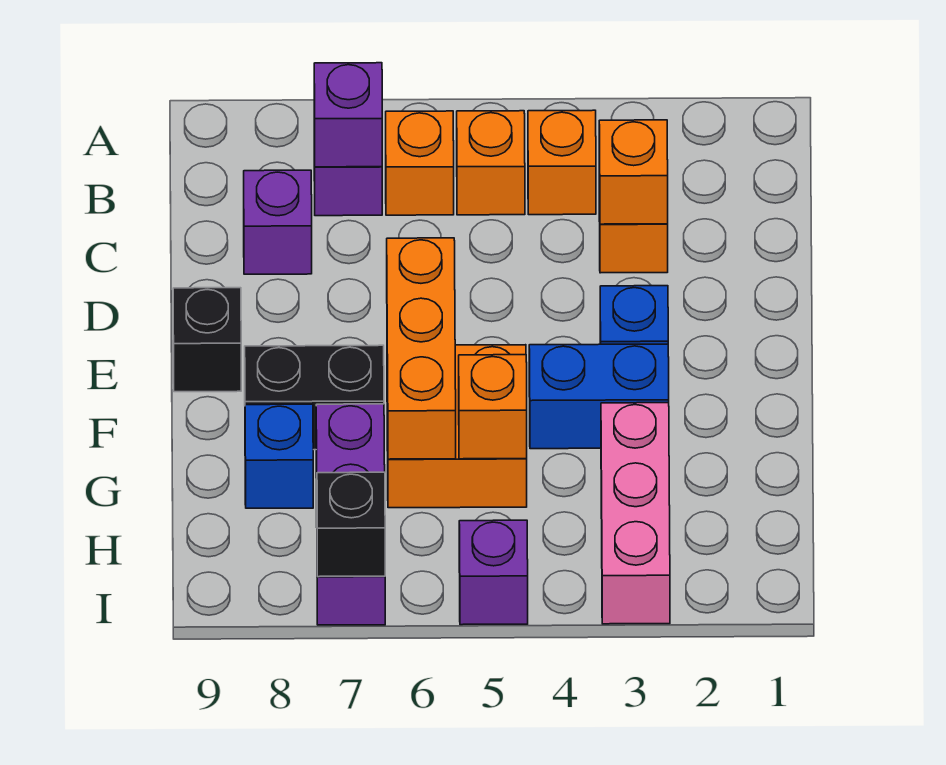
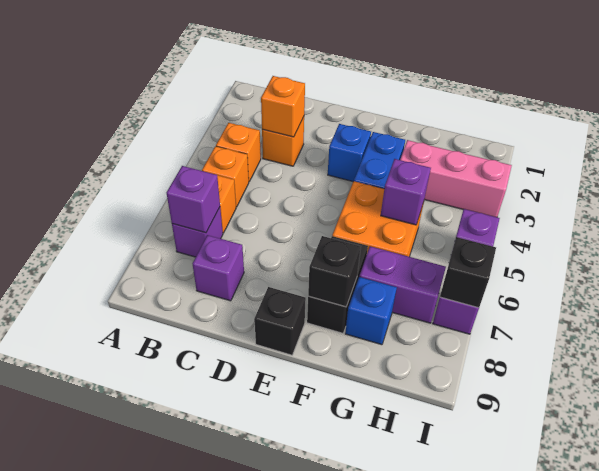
orange brick E6:G6 level 2 -> none
none -> black brick F8 level 2
orange brick G5 level 2 -> purple brick G5 level 2

